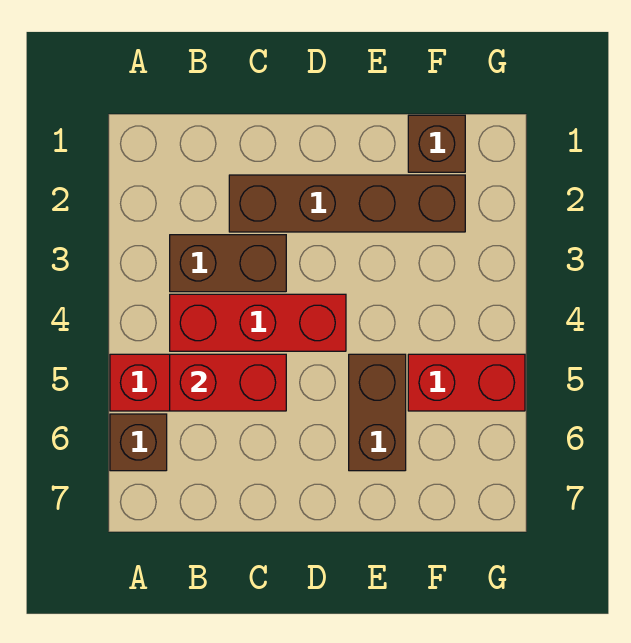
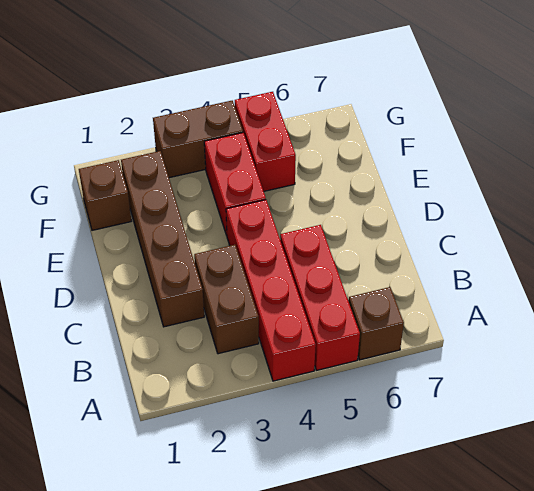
red brick B4:D4 level 1 -> red brick A4:D4 level 1
red brick B5:C5 level 2 -> red brick E4:F4 level 1
brown brick E5:E6 level 1 -> brown brick G3:G4 level 1

